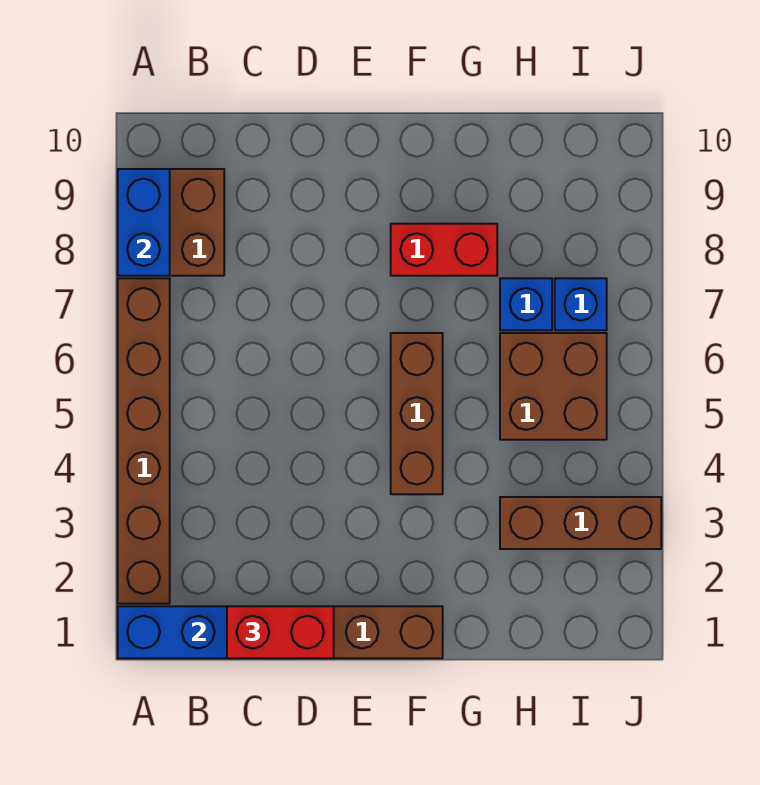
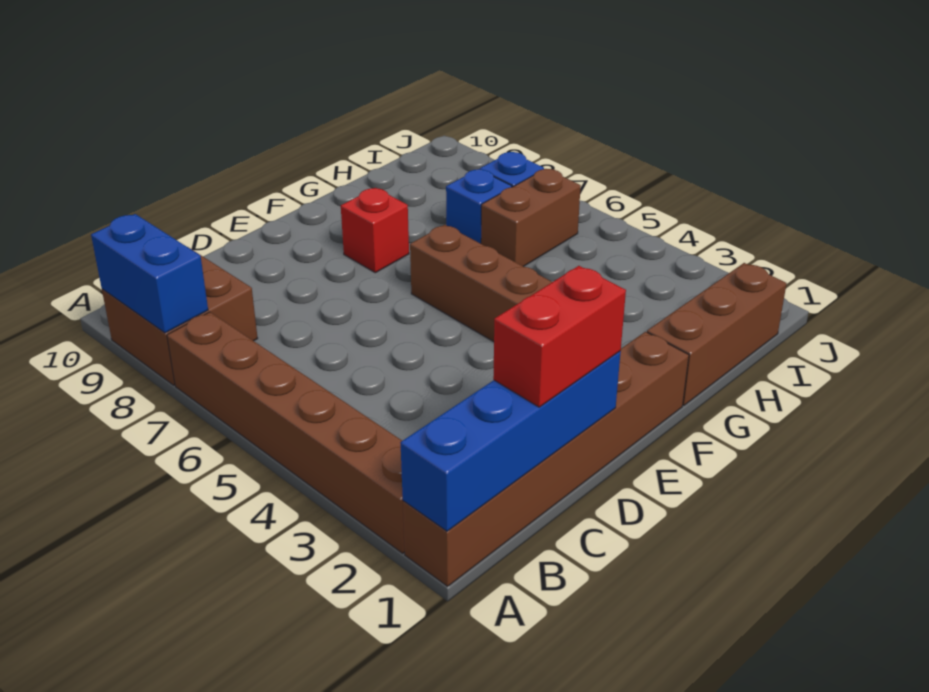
red brick F8:G8 level 1 -> red brick F8 level 1
brown brick H3:J3 level 1 -> brown brick G1:I1 level 1
brown brick H5:I6 level 1 -> brown brick H6:I6 level 1

